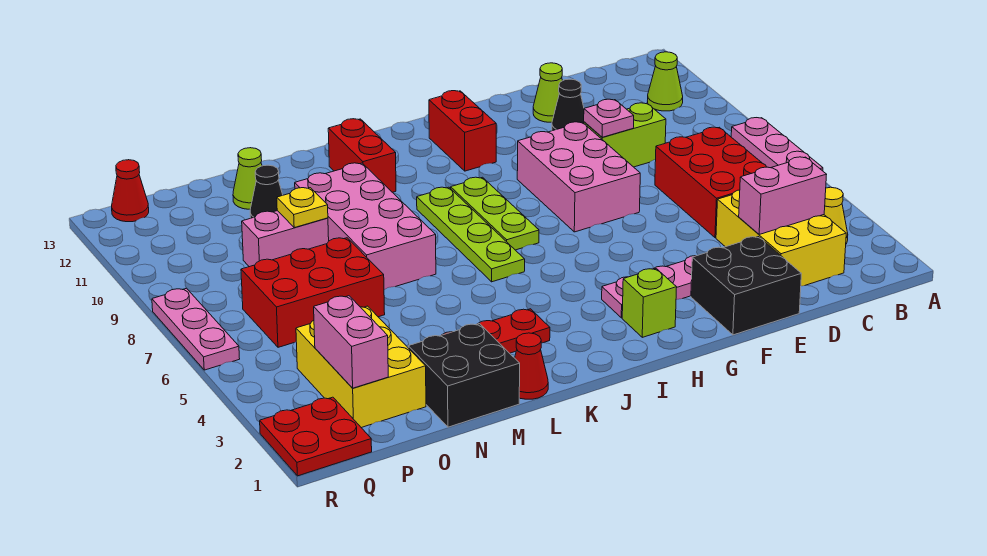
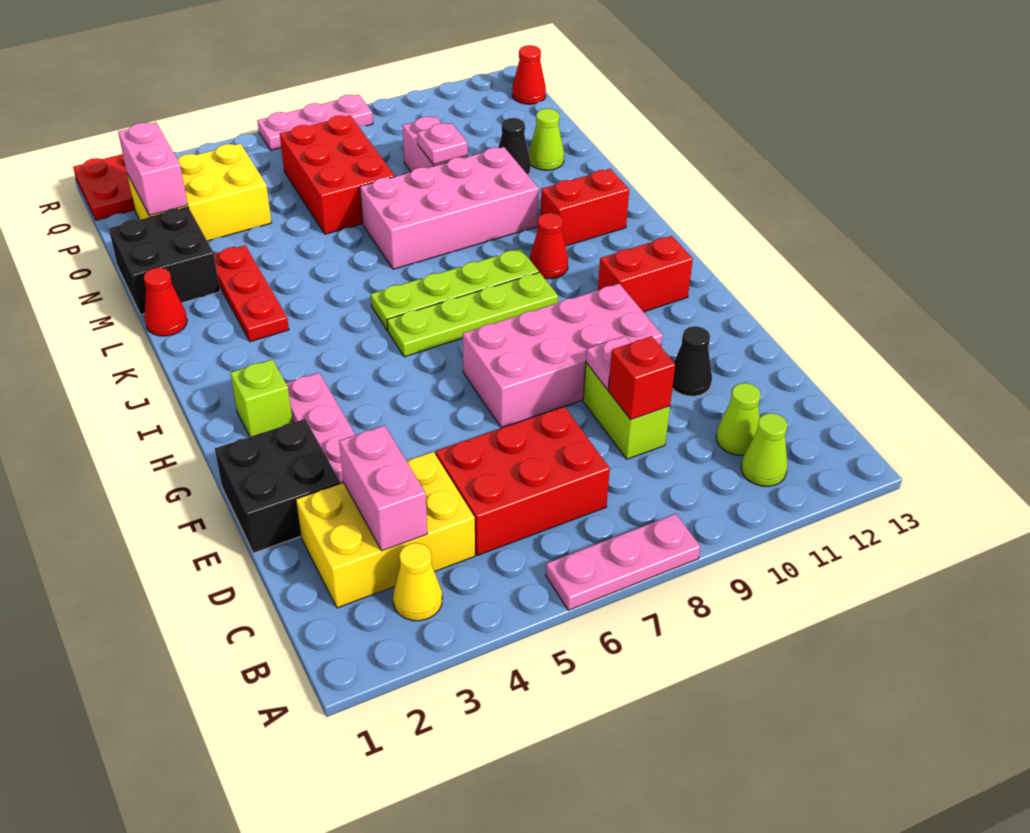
none -> red brick D9 level 2
lime cone E12 level 1 -> lime cone C11 level 1
pink brick F7:G9 level 1 -> pink brick F7:G10 level 1
lime plate I7:I9 level 1 -> lime plate I6:I9 level 1
none -> red cone J10 level 1
yellow plate N9 level 2 -> pink plate N9 level 2
pink brick P2:P3 level 2 -> pink brick O2:P2 level 2

